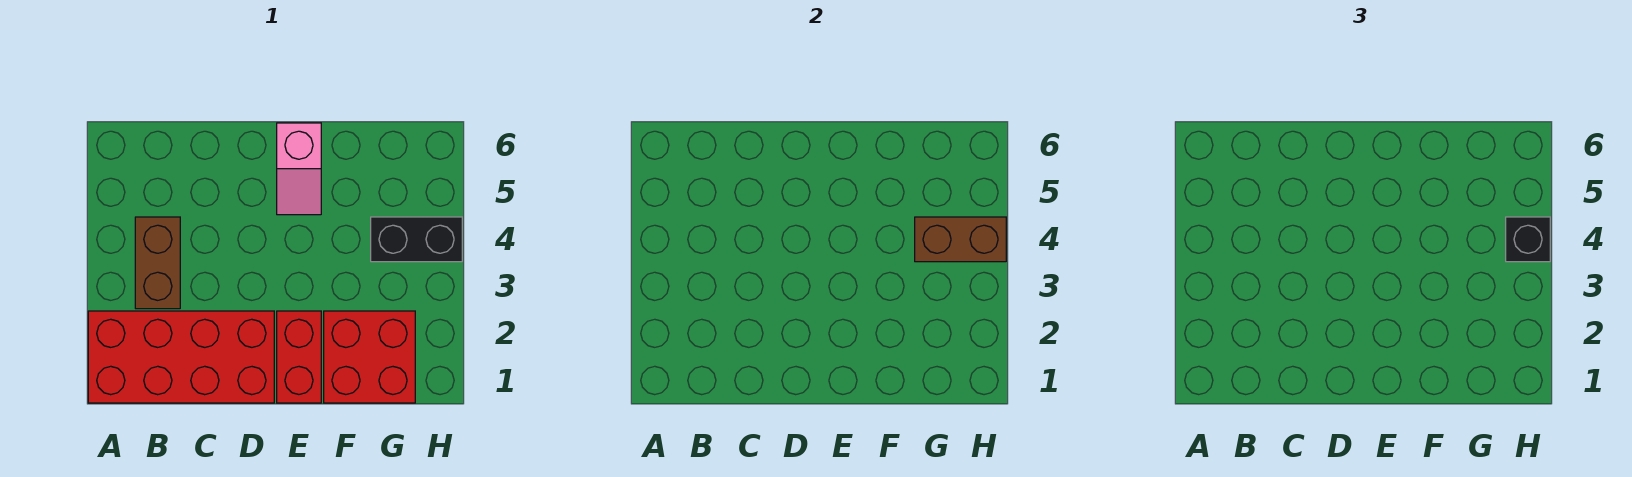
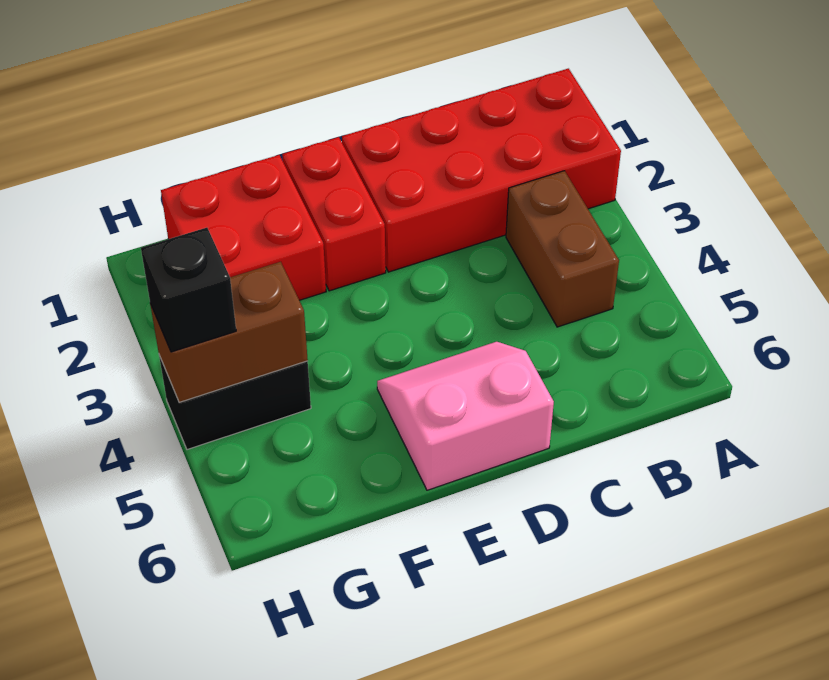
pink slope E5:E6 level 1 top 6 -> pink slope D5:E6 level 1 top 6

